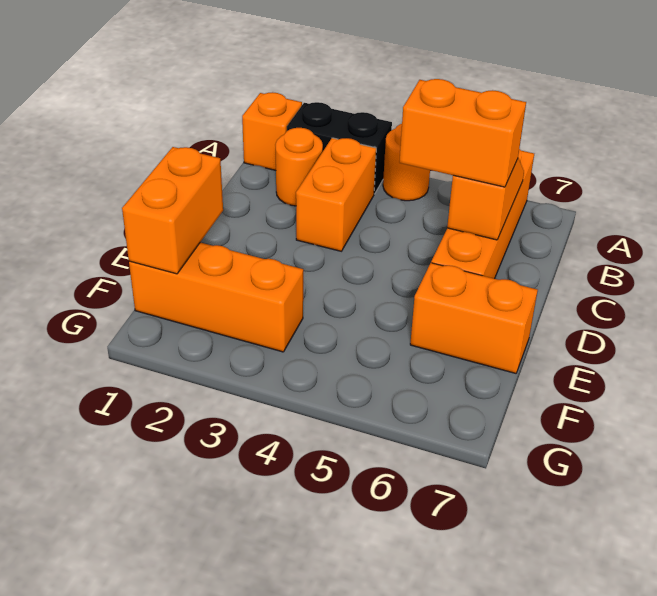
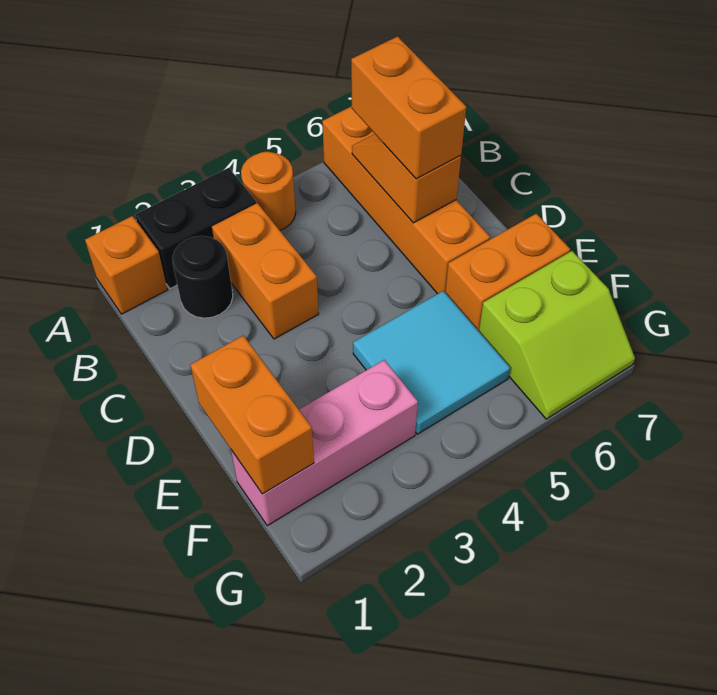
orange round brick B2 level 1 -> black round brick B2 level 1
orange brick C5:C6 level 3 -> orange brick B6:C6 level 3
none -> cyan tile E4:F5 level 1
orange brick F1:F3 level 1 -> pink brick F1:F3 level 1
none -> lime slope F6:G7 level 1 top F

